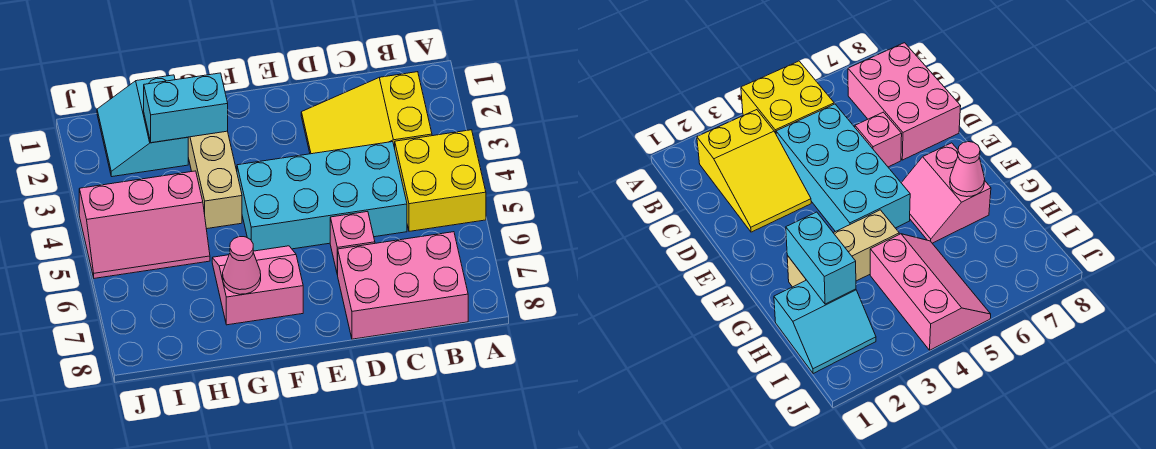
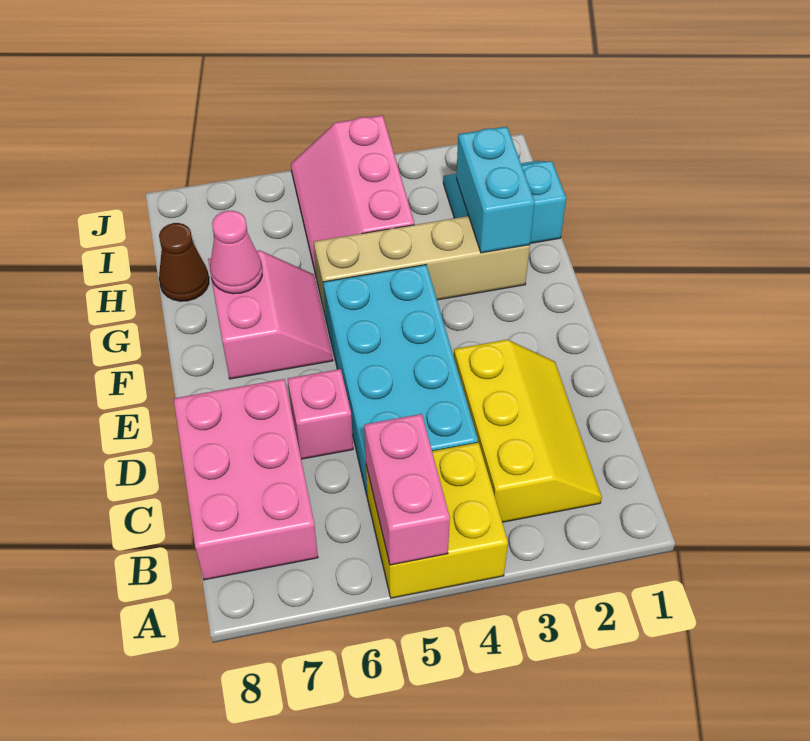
none -> pink brick A5:B5 level 2
yellow slope B2:D3 level 1 top B -> yellow slope B2:D3 level 1 top 3
tan brick G2:G4 level 1 -> tan brick G2:G5 level 1
none -> brown cone H8 level 1

